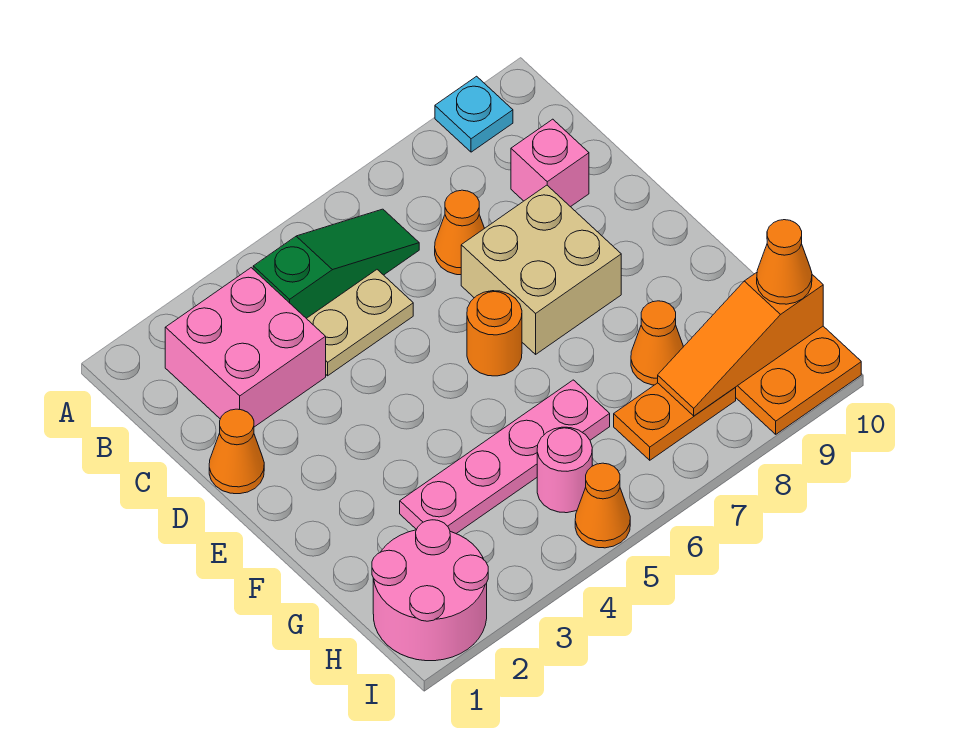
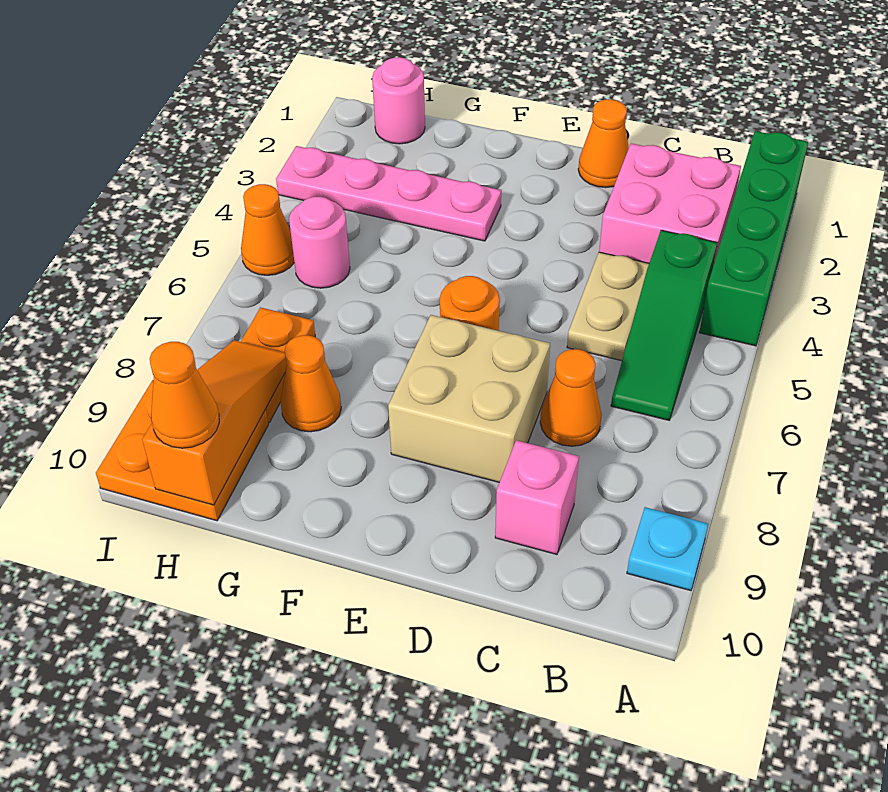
none -> green brick A1:A4 level 1
pink plate G3:G6 level 1 -> pink plate F3:I3 level 1
pink round brick H1:I2 level 1 -> pink round brick H1 level 1

